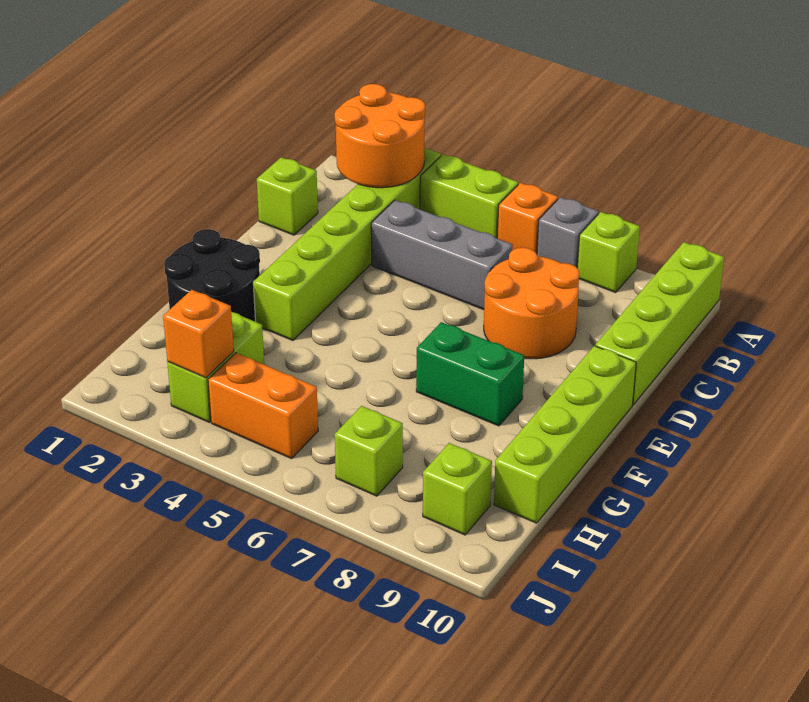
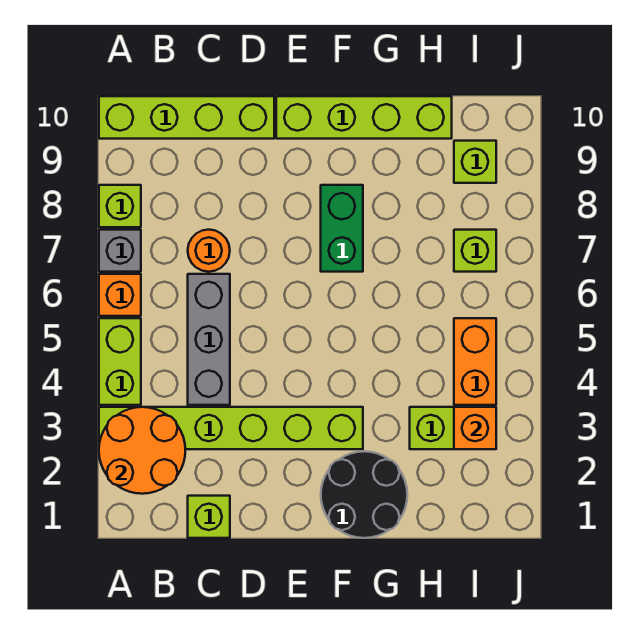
orange round brick C7:D8 level 1 -> orange round brick C7 level 1

